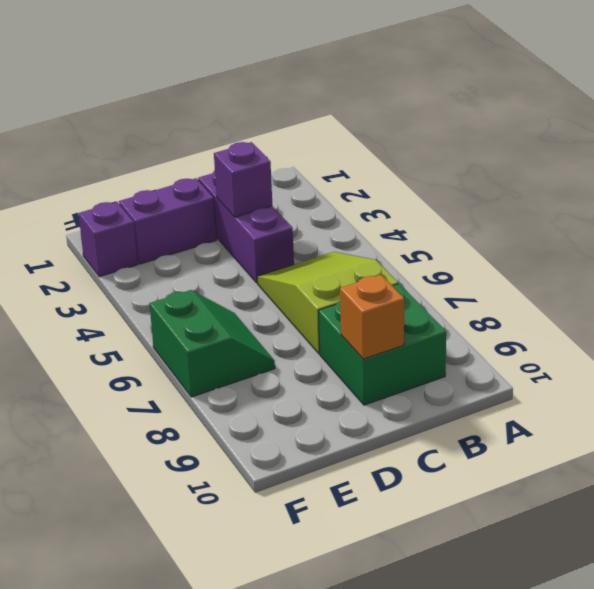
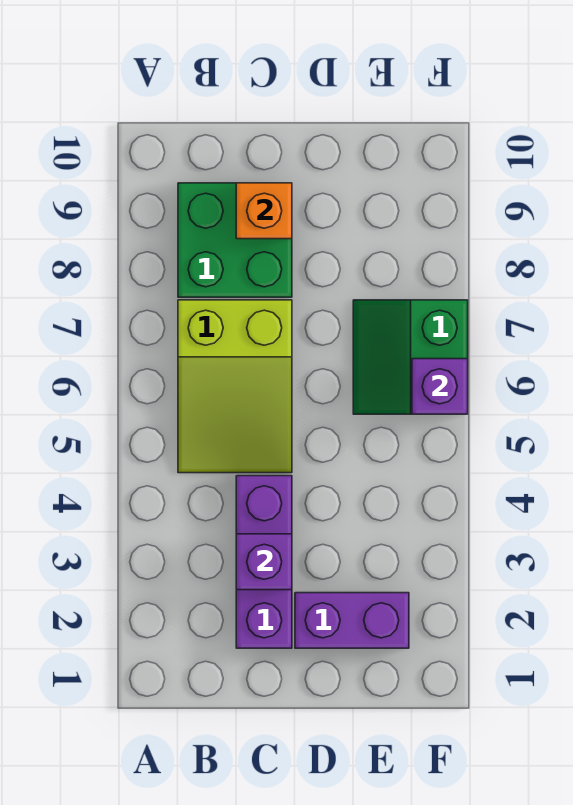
purple brick F2 level 1 -> purple brick F6 level 2

